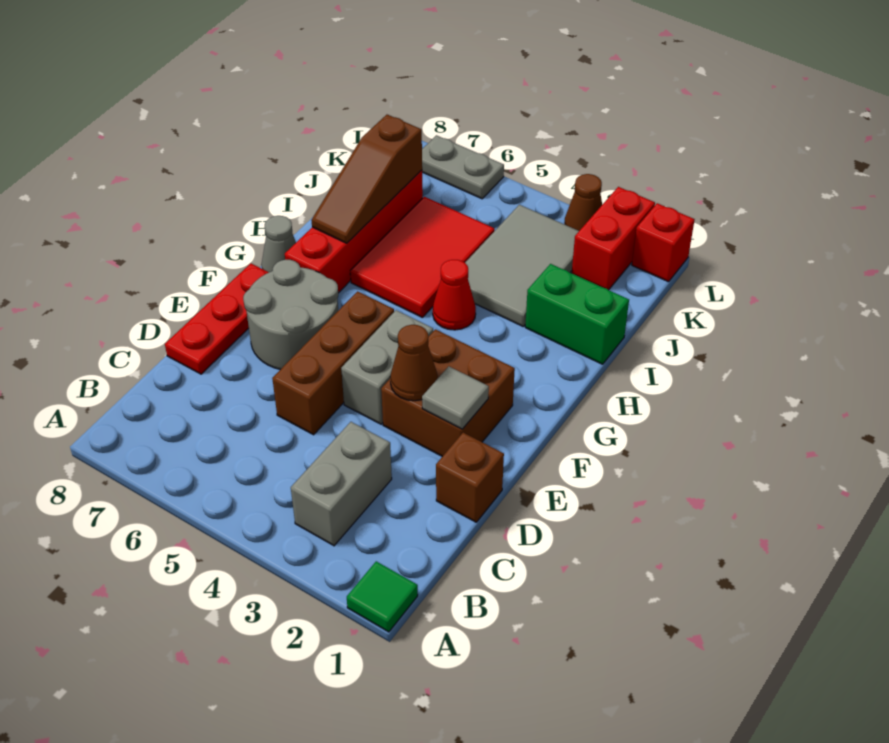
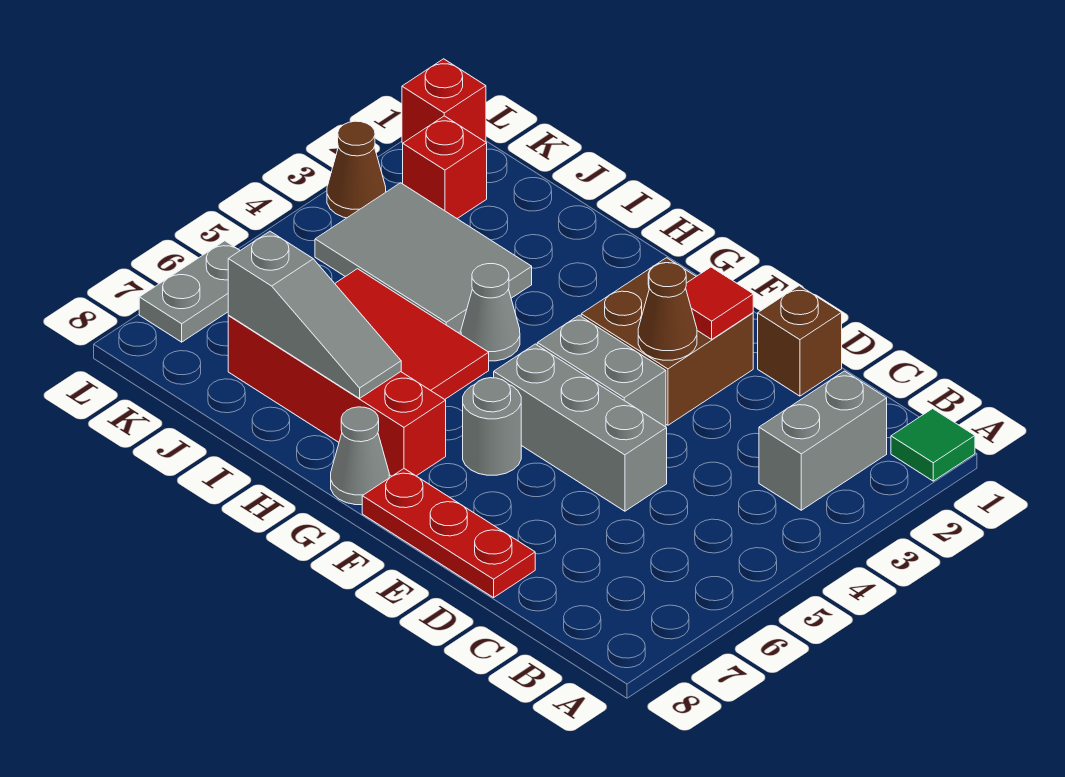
grey brick B3:C3 level 1 -> grey brick B2:B3 level 1
brown brick D5:F5 level 1 -> grey brick D5:F5 level 1
grey tile E2 level 2 -> red tile E2 level 2
grey round brick E6:F7 level 1 -> grey round brick F6 level 1
red cone H4 level 1 -> grey cone H4 level 1
brown slope H7:J7 level 2 top J -> grey slope H7:J7 level 2 top J
green brick I1:I2 level 1 -> none
red brick K2:L2 level 1 -> red brick K2 level 1

